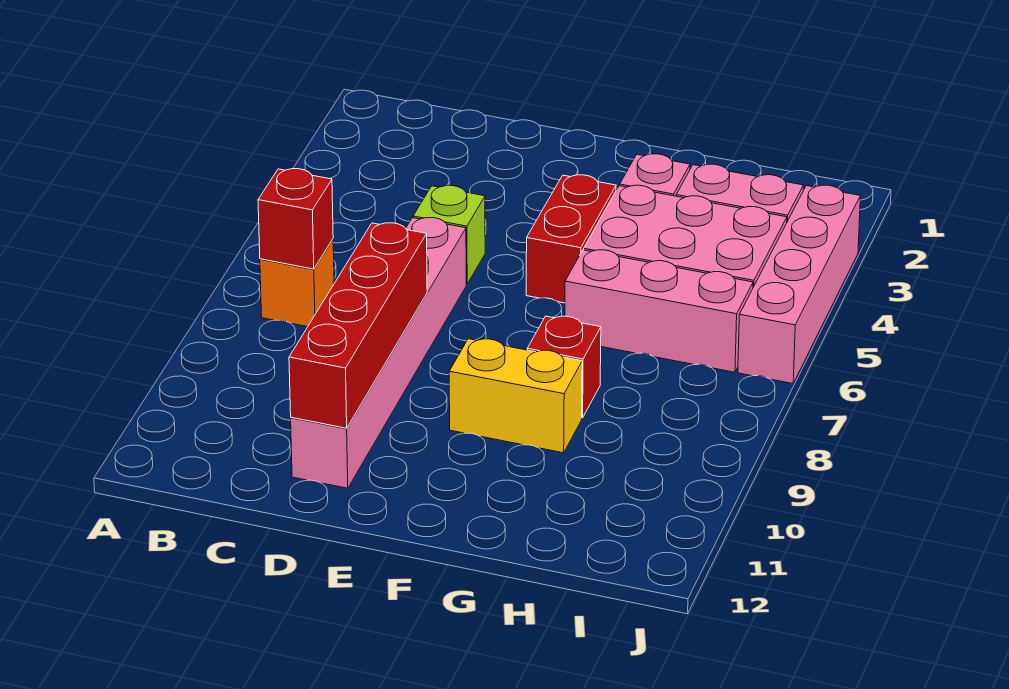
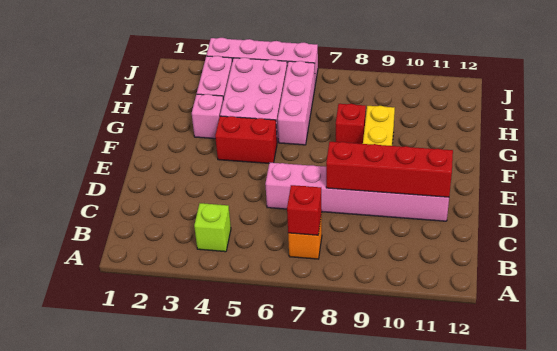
lime brick D5 level 1 -> lime brick B4 level 1

